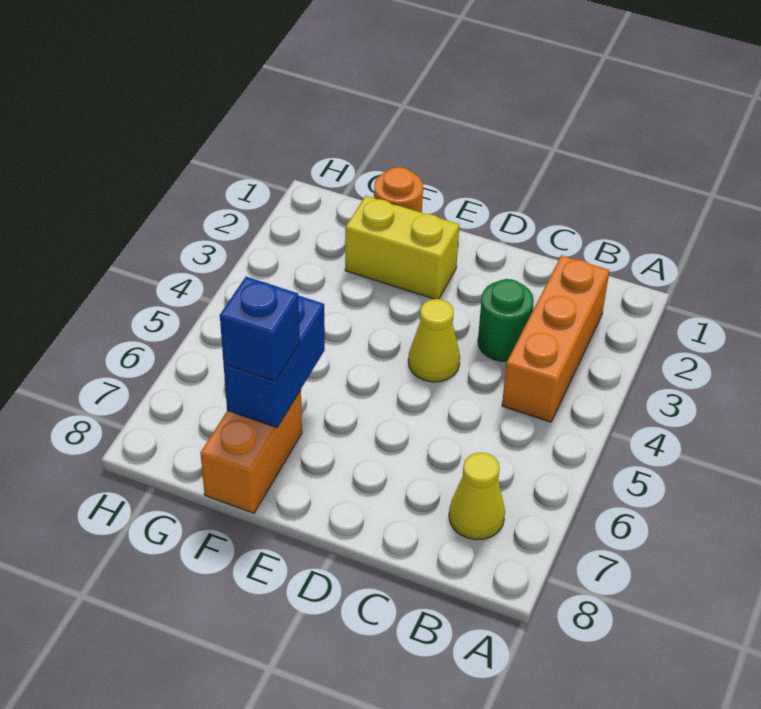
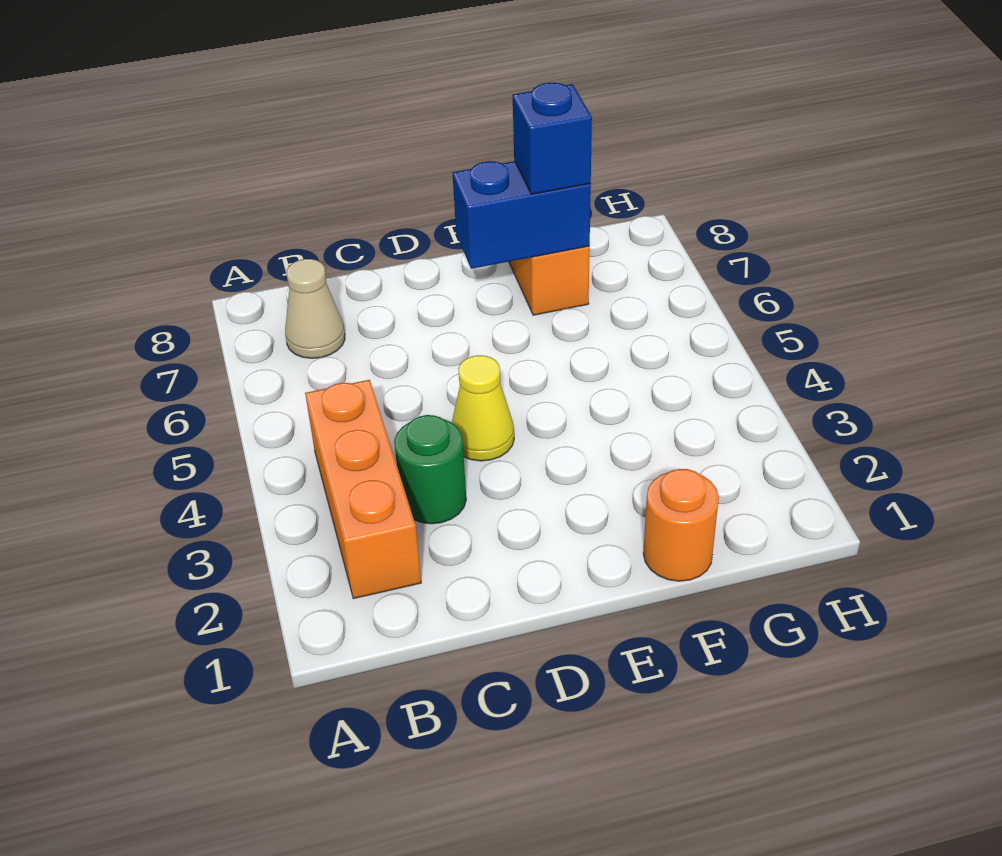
yellow cone B7 level 1 -> tan cone B7 level 1
yellow brick E2:F2 level 1 -> none
blue brick F6:F7 level 2 -> blue brick E7:F7 level 2

